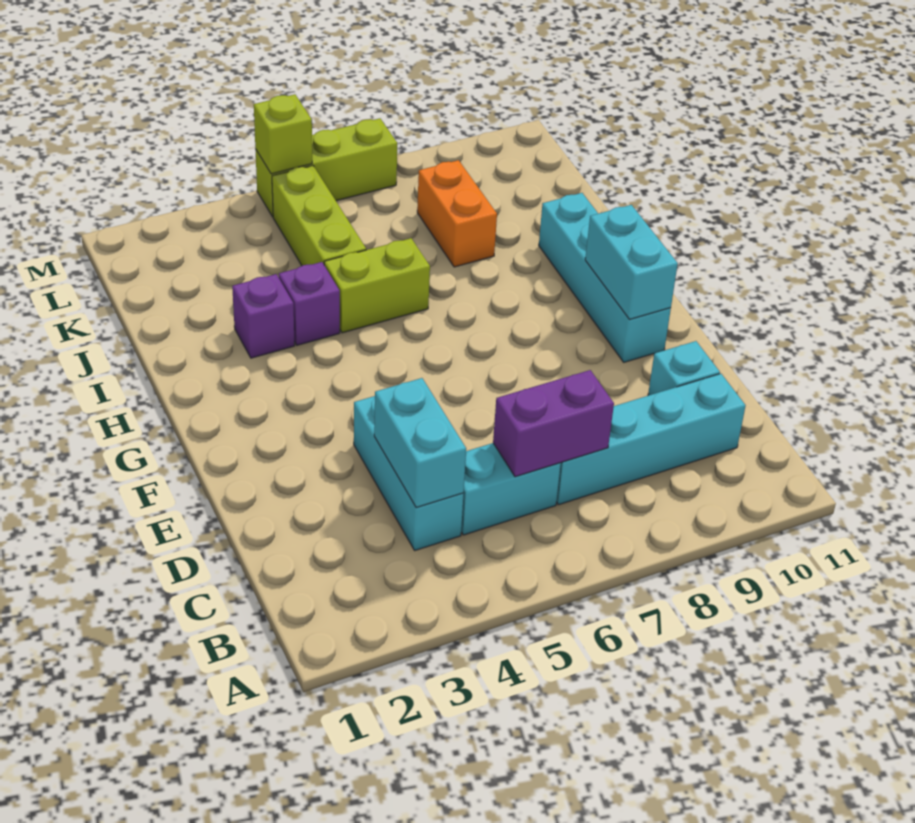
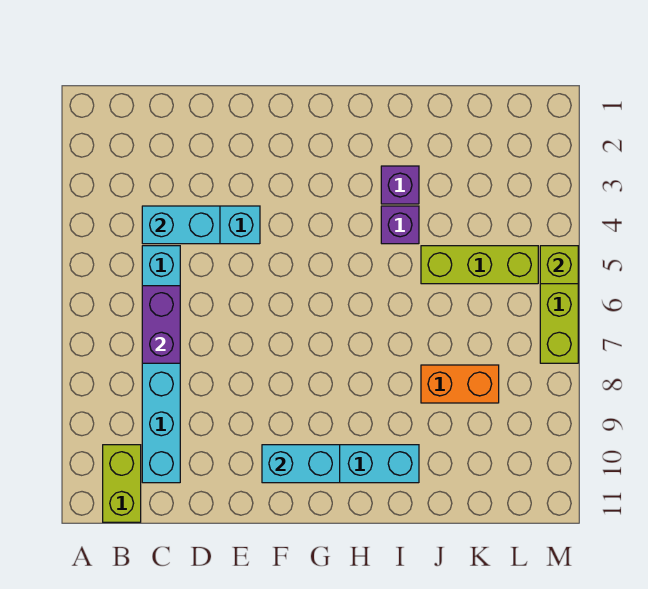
cyan brick D10 level 1 -> none
lime brick I5:I6 level 1 -> lime brick B10:B11 level 1

